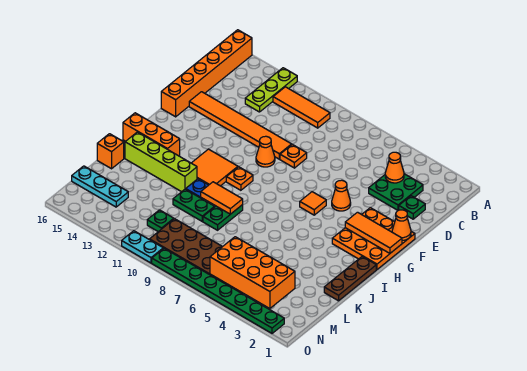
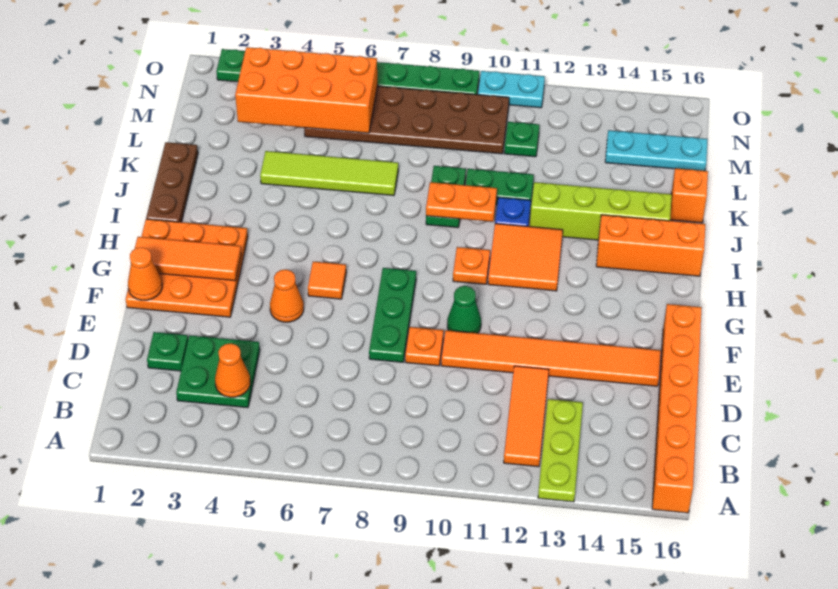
orange tile B10:B12 level 1 -> orange tile B12:D12 level 1
none -> green plate E8:G8 level 1
orange cone F10 level 1 -> green cone F10 level 1
orange tile J9:J10 level 2 -> orange plate J9:J10 level 2
none -> lime tile K4:K7 level 1

